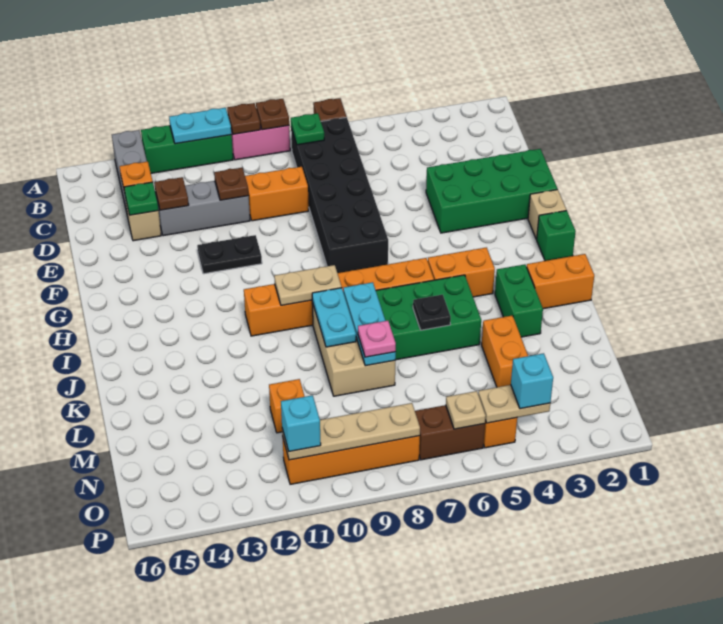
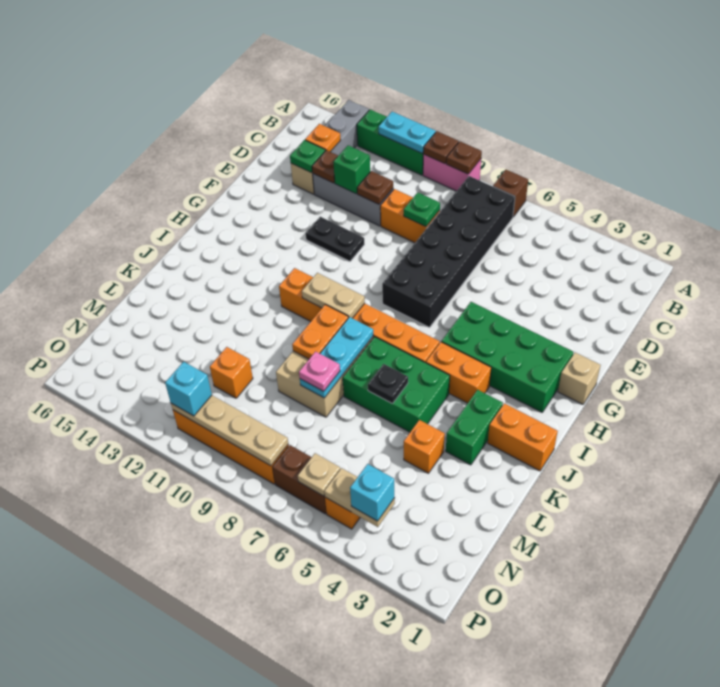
green plate B8 level 2 -> green plate D9 level 2
green brick E1:F4 level 1 -> green brick G2:H5 level 1
green brick H1 level 1 -> green brick D12 level 2
cyan plate J9:K9 level 2 -> orange plate J9:K9 level 2
orange brick L4:M4 level 1 -> orange brick L4 level 1

